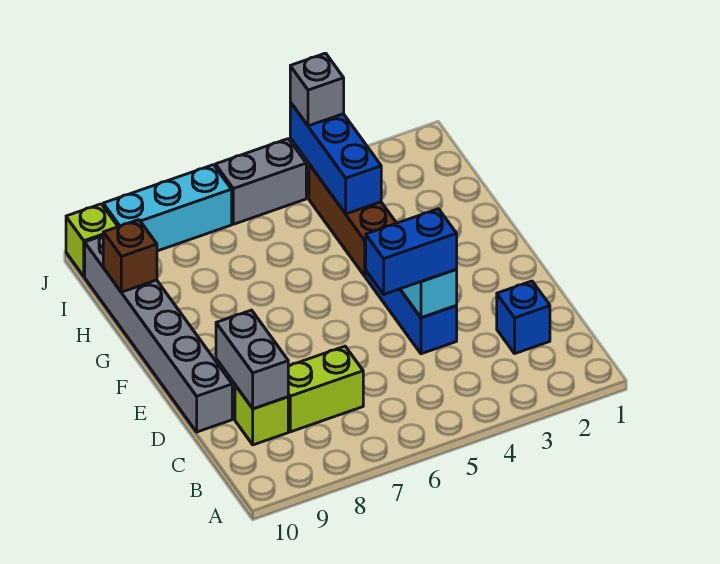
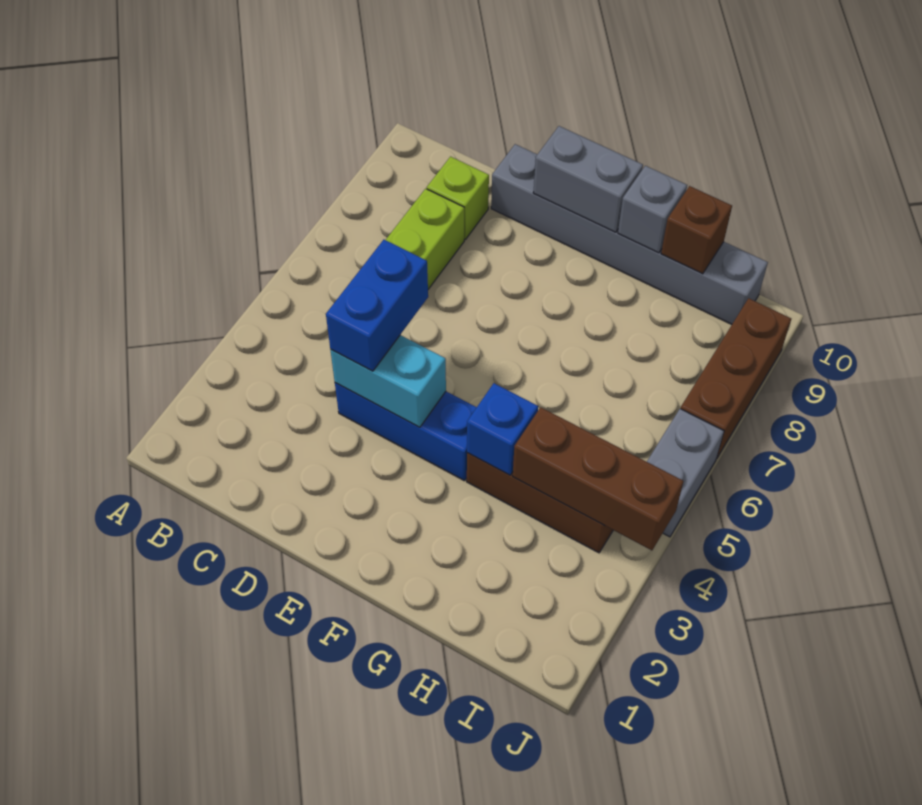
blue brick C2 level 1 -> blue brick G4 level 2
grey brick C9:D9 level 2 -> grey brick E10:F10 level 2
blue brick H4:J4 level 2 -> brown brick H4:J4 level 2
grey brick J4 level 3 -> grey brick G10 level 2
cyan brick J7:J9 level 1 -> brown brick J7:J9 level 1
lime brick J10 level 1 -> none

